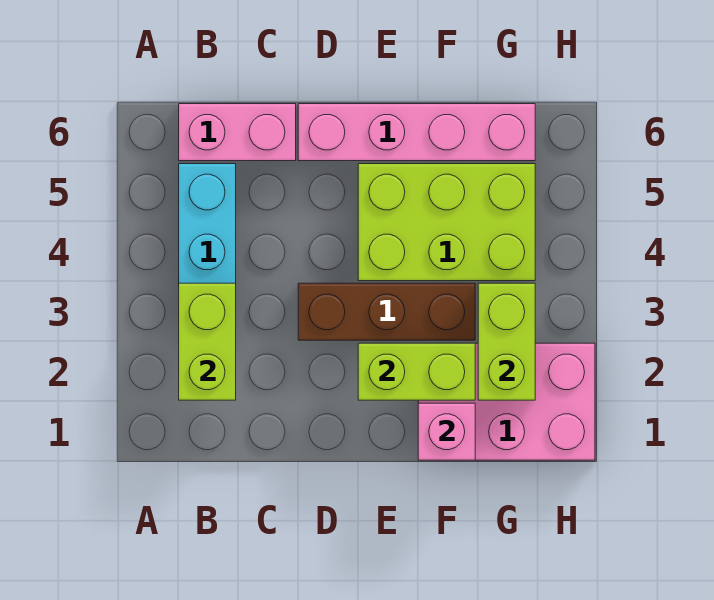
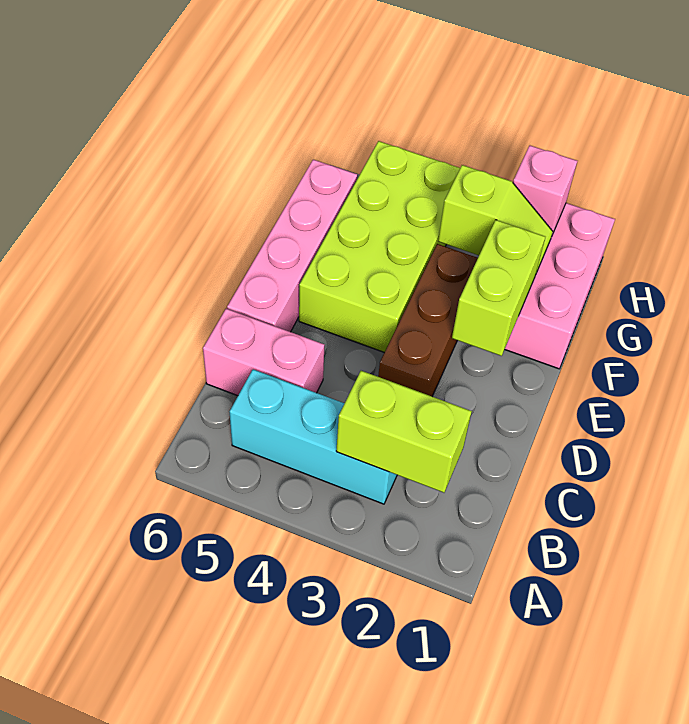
pink brick B6:C6 level 1 -> pink brick C5:C6 level 1
lime brick E4:G5 level 1 -> lime brick E4:H5 level 1
pink brick F1 level 2 -> pink brick H2 level 2
lime brick G2:G3 level 2 -> lime slope G2:G3 level 2 top 3

